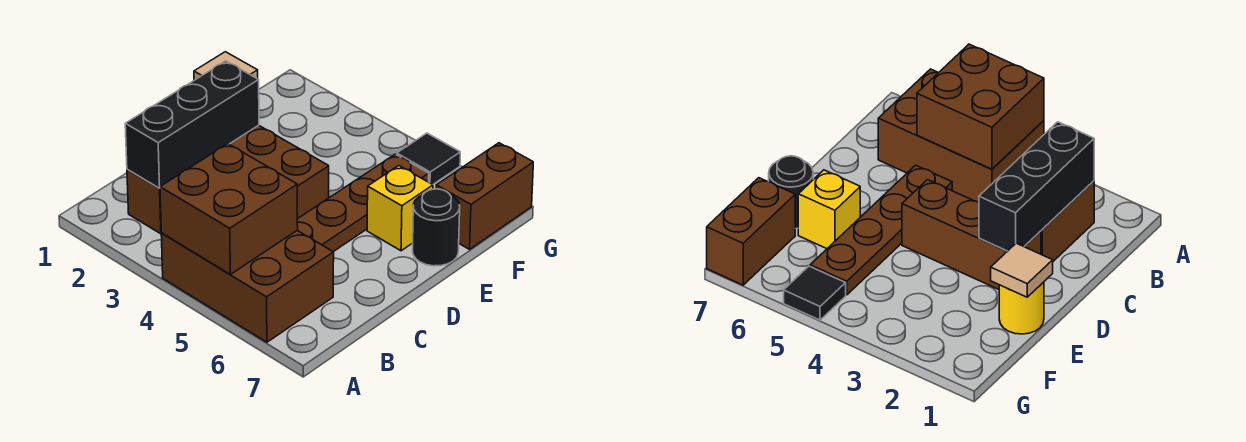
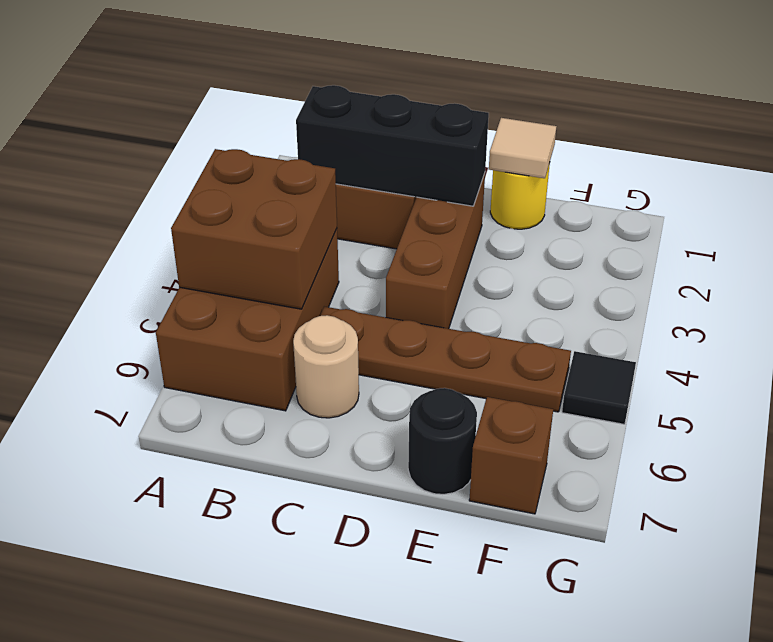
none -> tan round brick C6 level 1
yellow brick E6 level 1 -> none
brown brick F7:G7 level 1 -> brown brick F7 level 1

